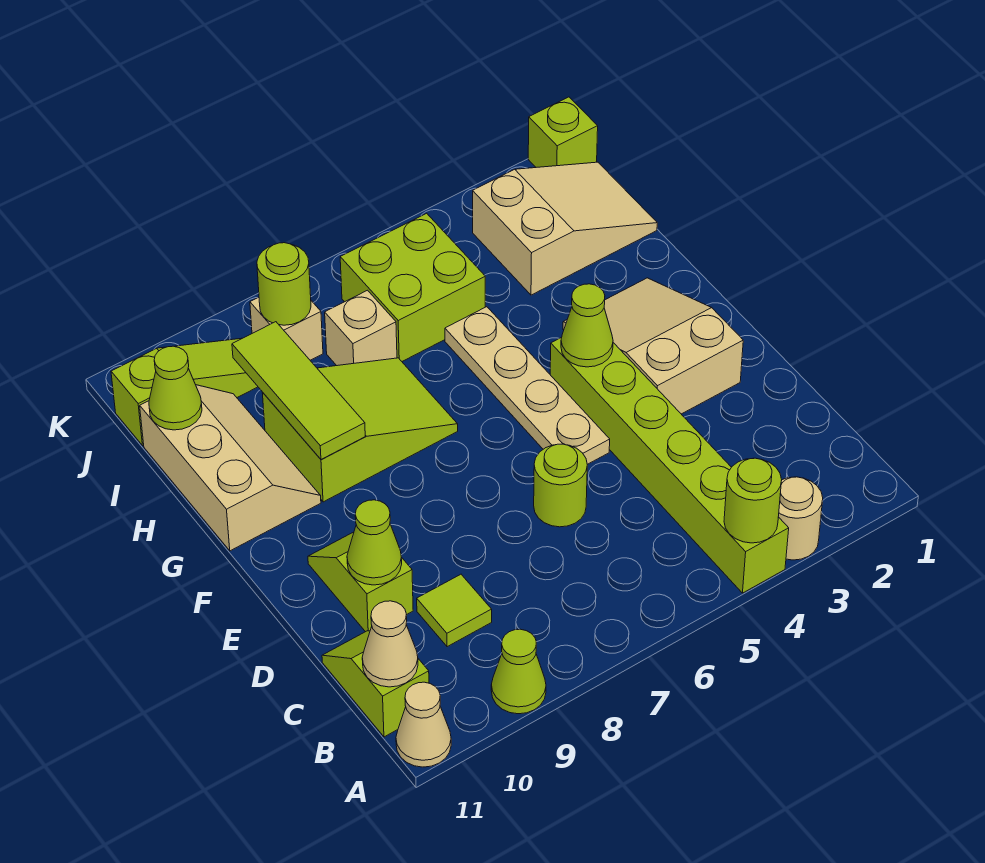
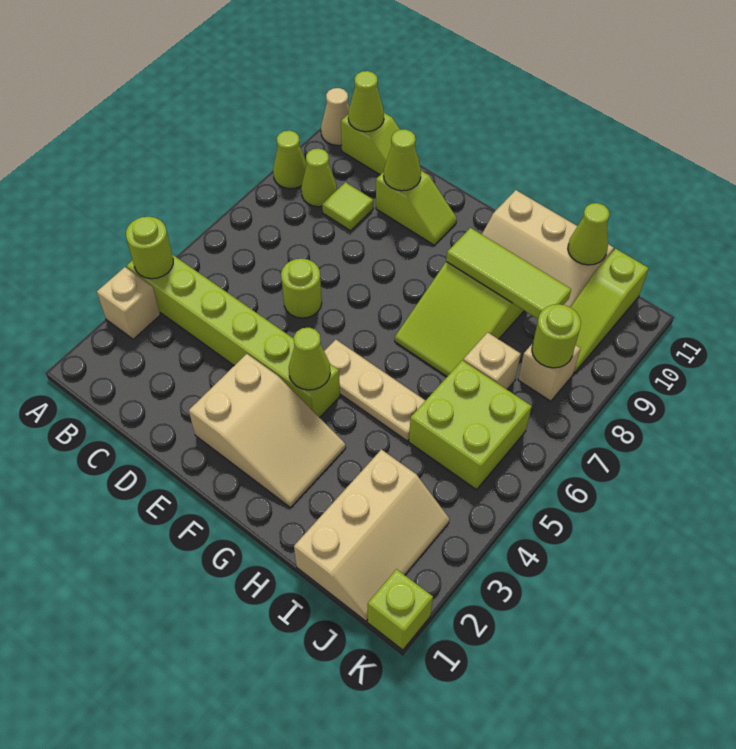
tan round brick A3 level 1 -> tan brick A3 level 1
none -> lime cone B9 level 1
tan cone B11 level 2 -> lime cone B11 level 2
tan plate E5:H5 level 1 -> tan plate F5:H5 level 1
tan slope I1:J3 level 1 top 3 -> tan slope I1:J3 level 1 top I

